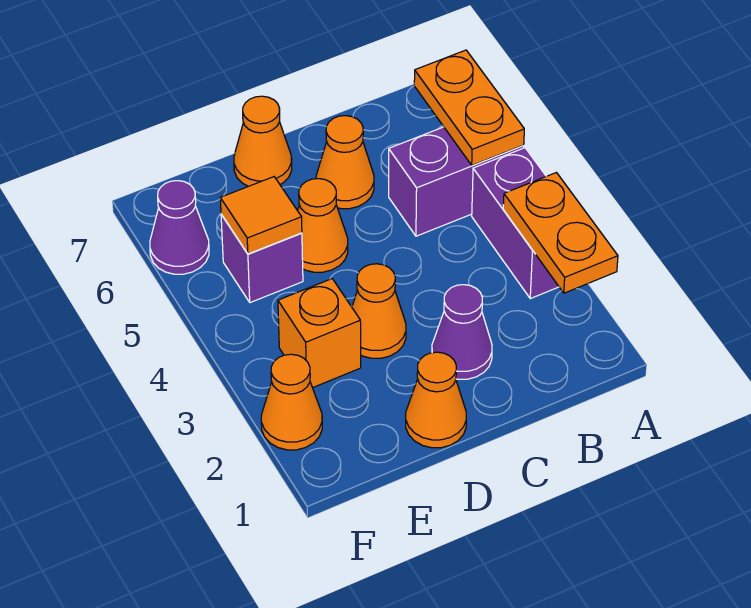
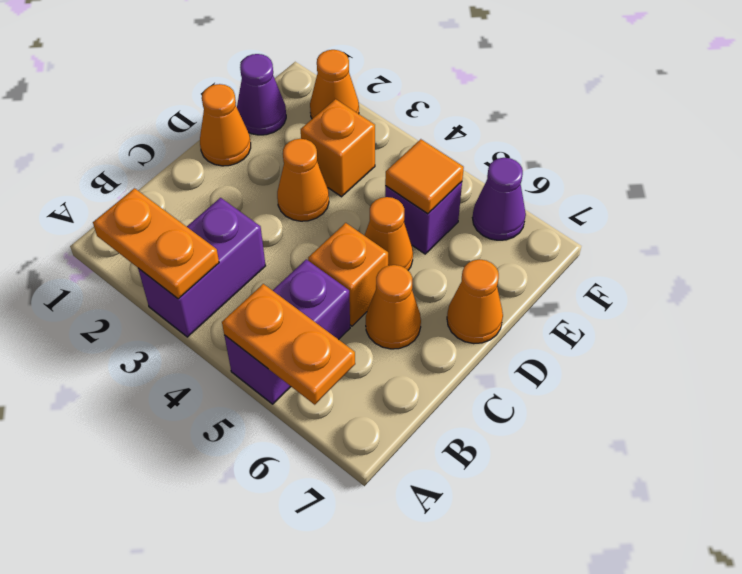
purple brick A3:A4 level 1 -> purple brick A3:B3 level 1
purple cone C2 level 1 -> purple cone E1 level 1
none -> orange brick C5 level 1

